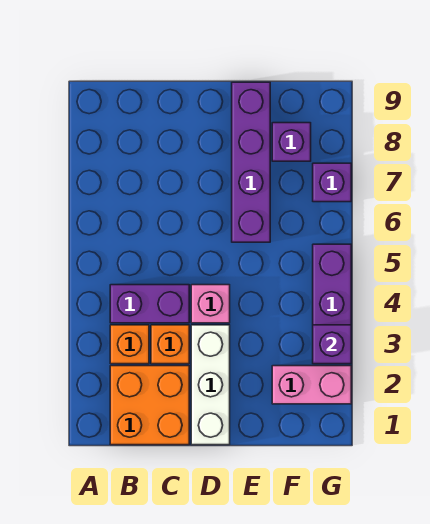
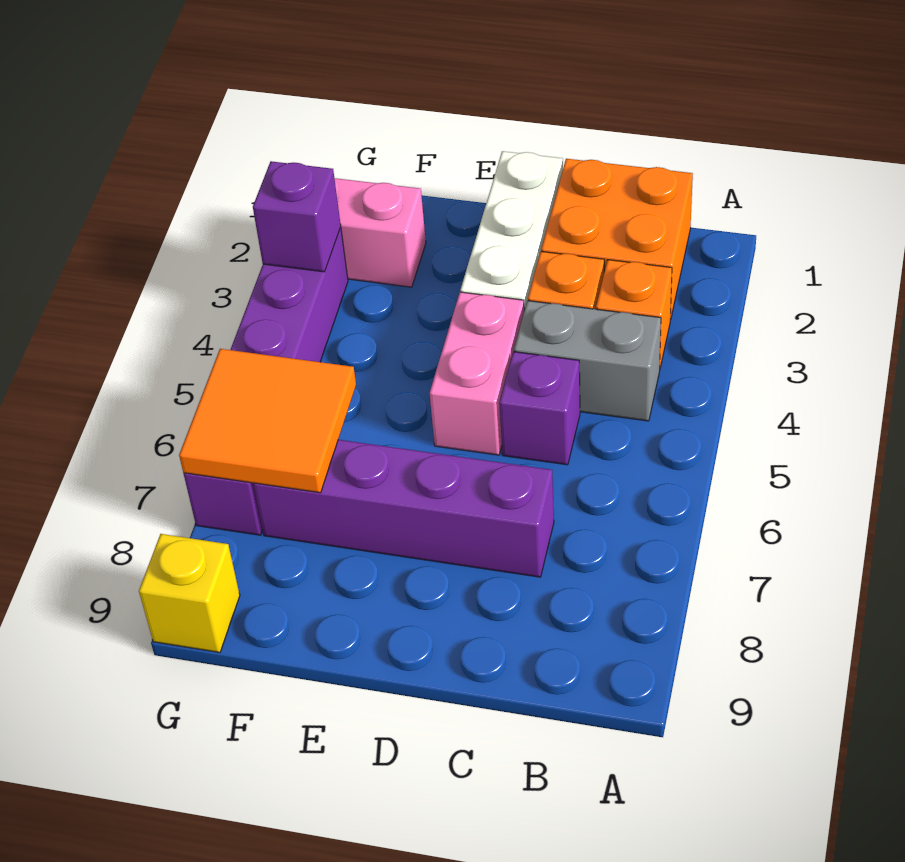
purple brick B4:C4 level 1 -> grey brick B4:C4 level 1
pink brick D4 level 1 -> pink brick D4:D5 level 1
purple brick E6:E9 level 1 -> purple brick C7:F7 level 1
none -> orange tile F6:G7 level 2
purple brick F8 level 1 -> purple brick C5 level 1
none -> yellow brick G9 level 1

